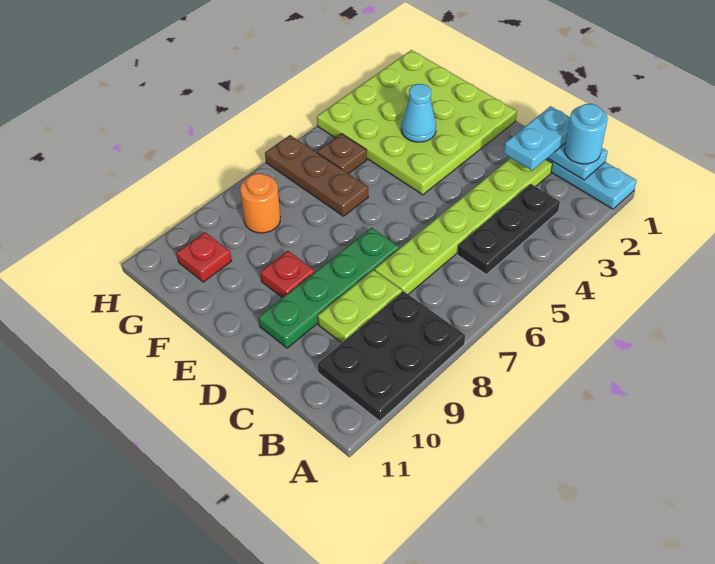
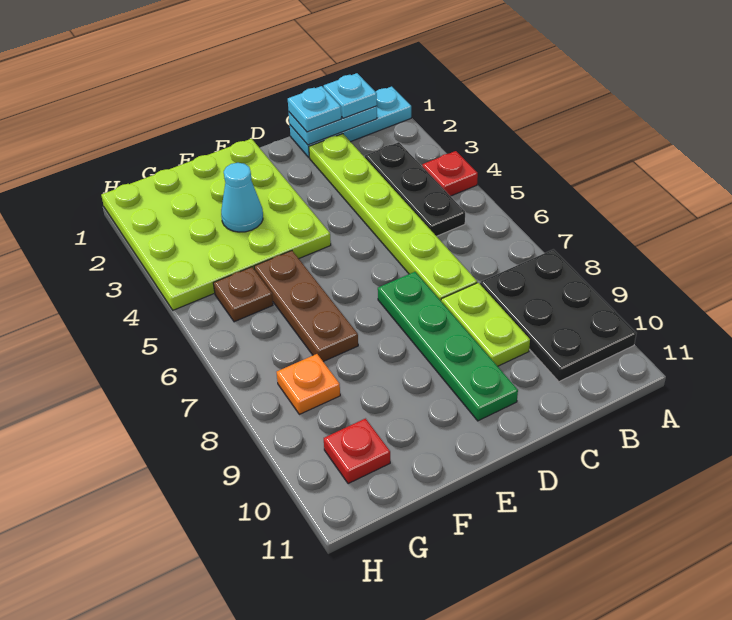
cyan round brick B1 level 3 -> cyan plate B1 level 3
cyan plate C1:C2 level 3 -> cyan plate C1 level 3
red plate E9 level 1 -> red plate A4 level 1
brown plate F6:H6 level 1 -> brown plate F5:F7 level 1
orange round brick G8 level 1 -> orange plate G8 level 1

